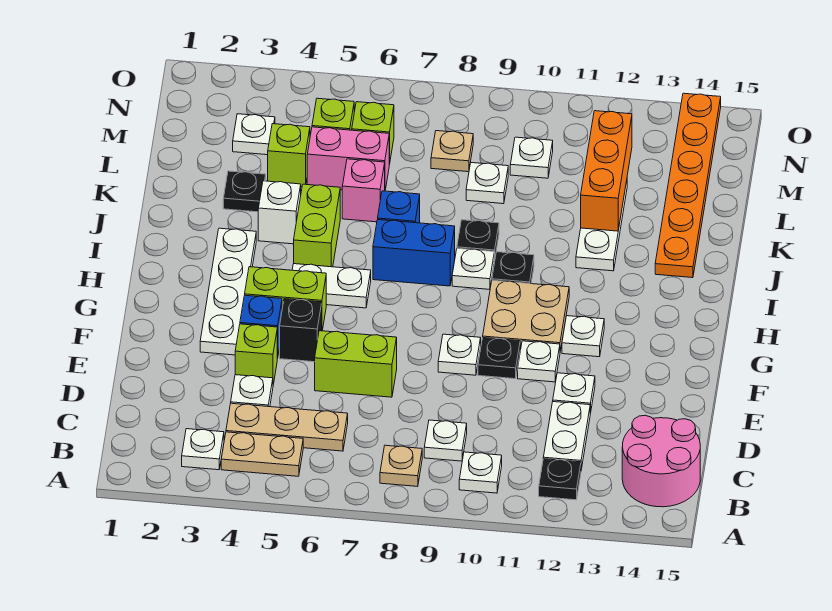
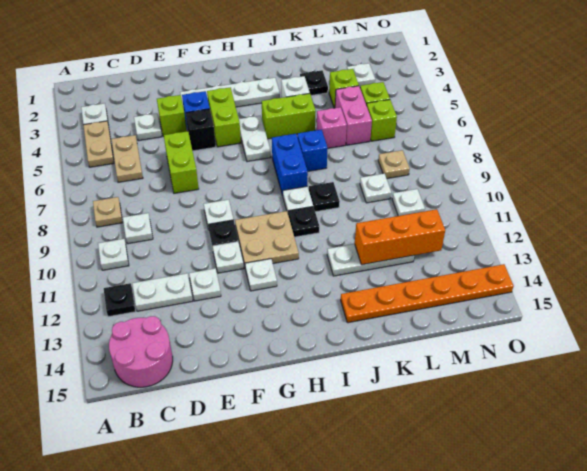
tan plate C4:C6 level 1 -> tan plate C5:C6 level 1

